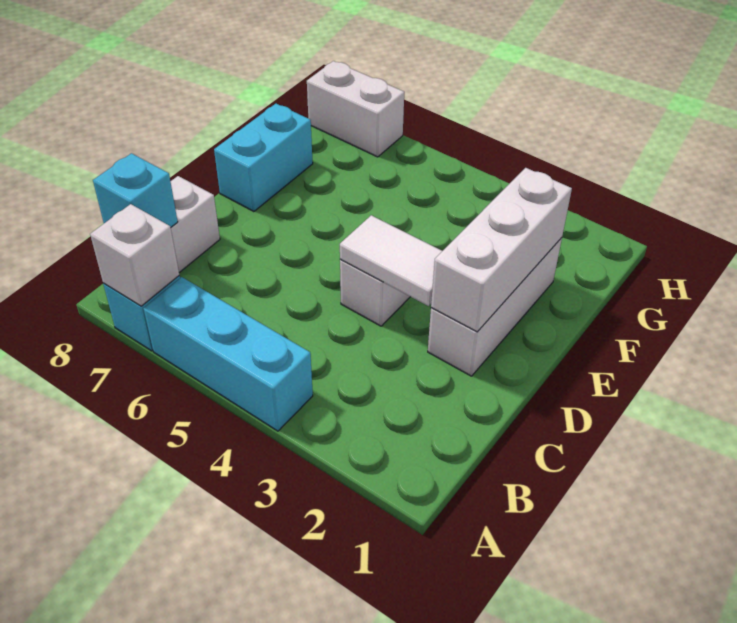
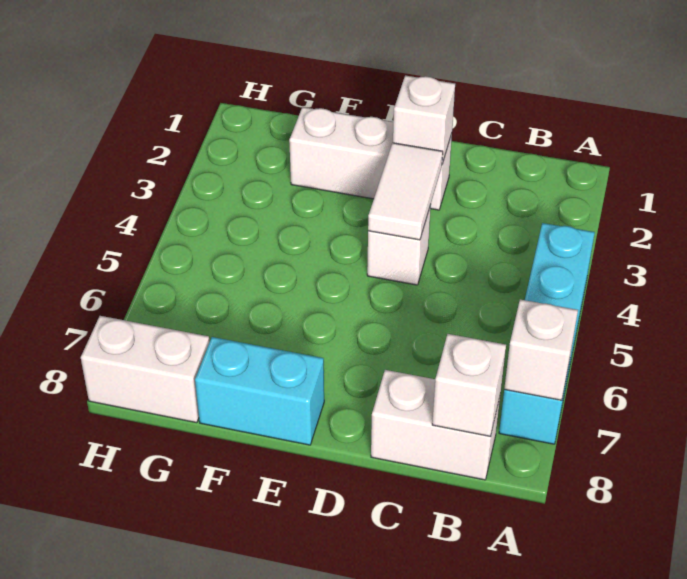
cyan brick B8 level 2 -> white brick B8 level 2
white brick D2:F2 level 2 -> white brick D2 level 2
white brick H7:H8 level 1 -> white brick G8:H8 level 1

